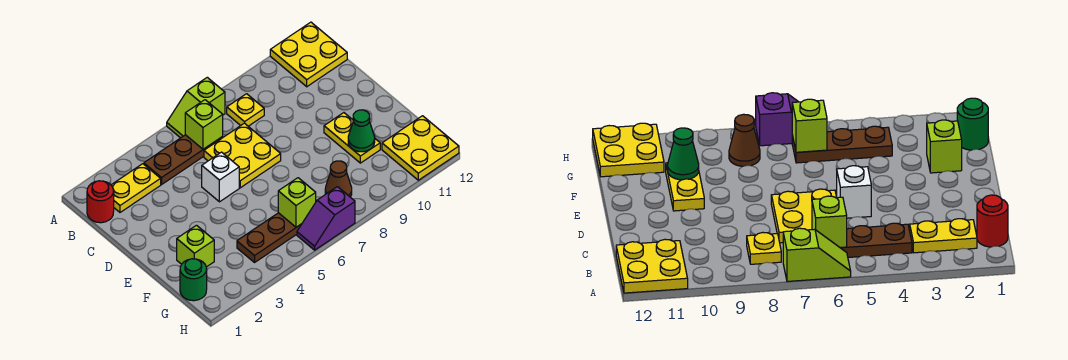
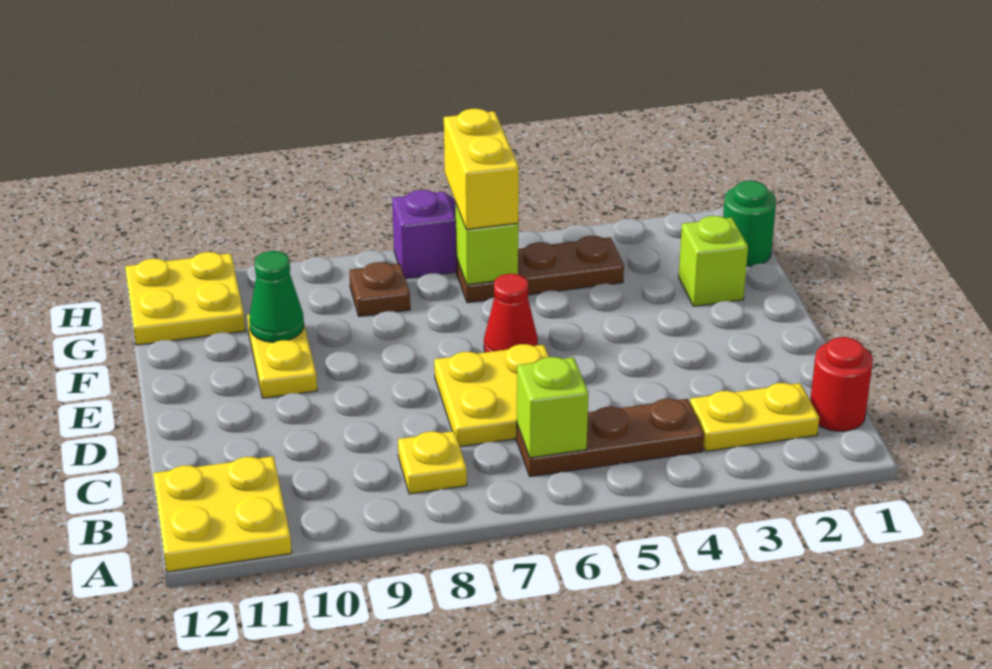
lime slope A6:A7 level 1 top 7 -> none
white brick D5 level 1 -> none
none -> red cone E6 level 1
none -> yellow brick G6:H6 level 3
brown cone G8 level 1 -> brown plate G8 level 1

